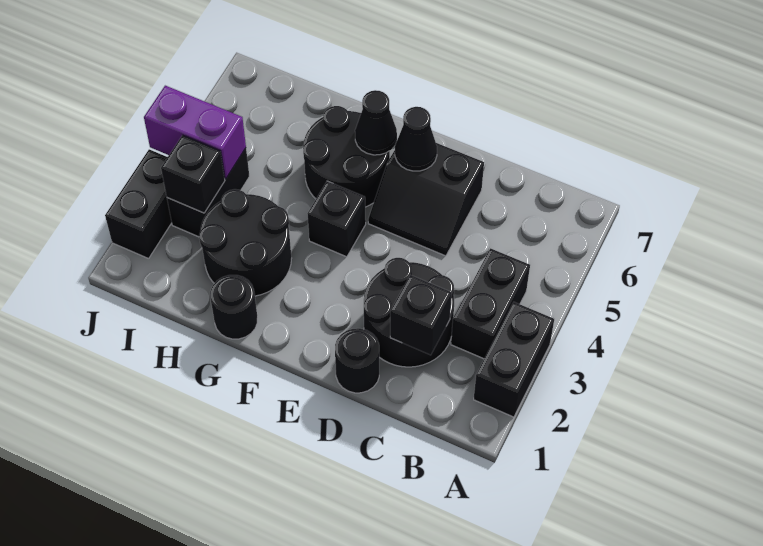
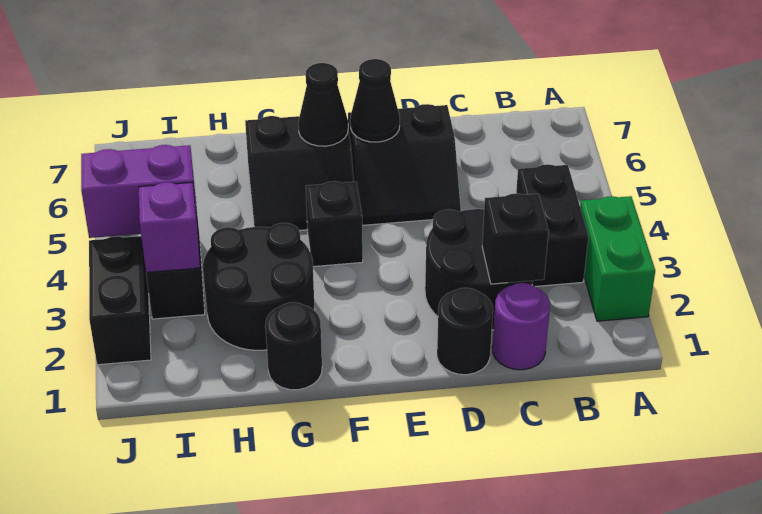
black brick A2:A3 level 1 -> green brick A2:A3 level 1
none -> purple round brick C1 level 1
black round brick F5:G6 level 1 -> black slope F5:G6 level 1 top 6
black brick I3 level 2 -> purple brick I3 level 2

